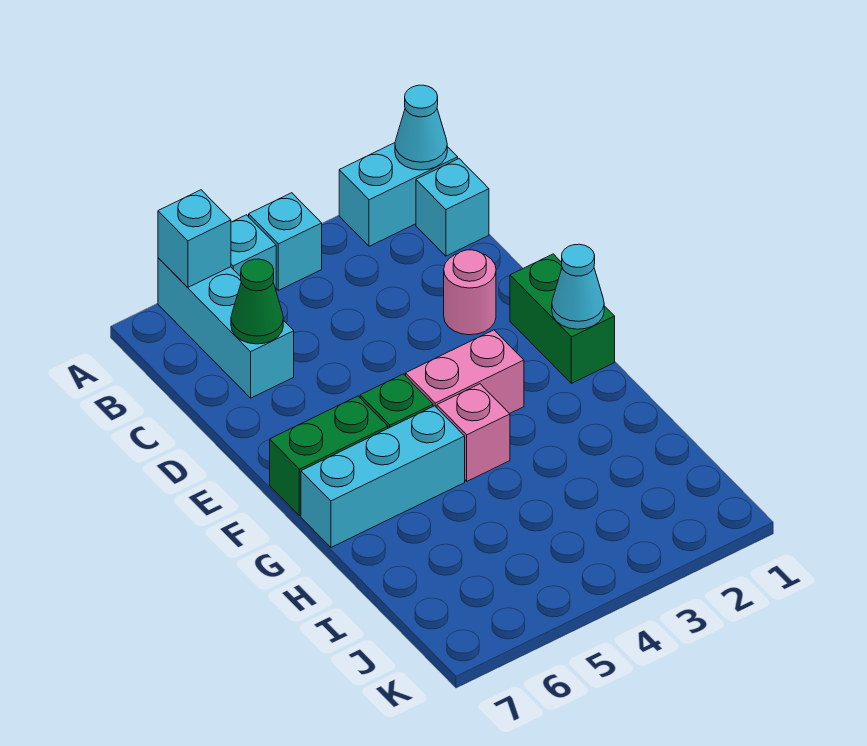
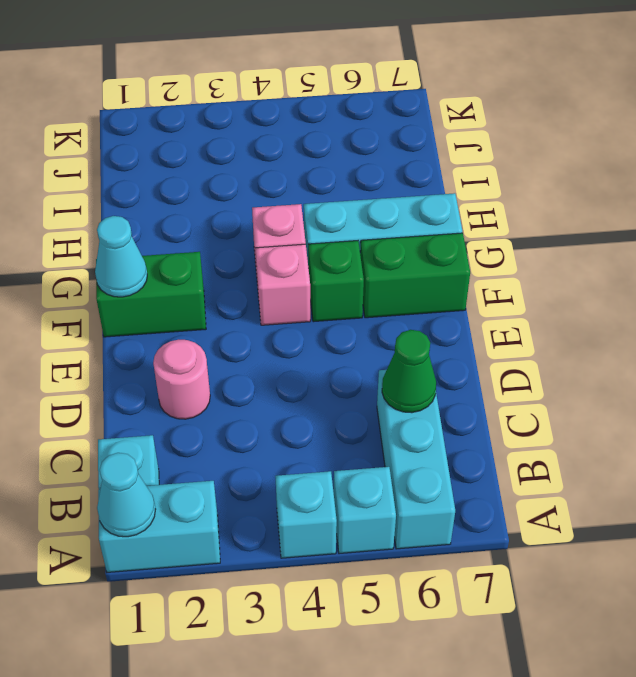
cyan brick A6 level 2 -> none
green brick E1:F1 level 1 -> green brick F1:F2 level 1
pink brick F3:F4 level 1 -> pink brick F4 level 1

